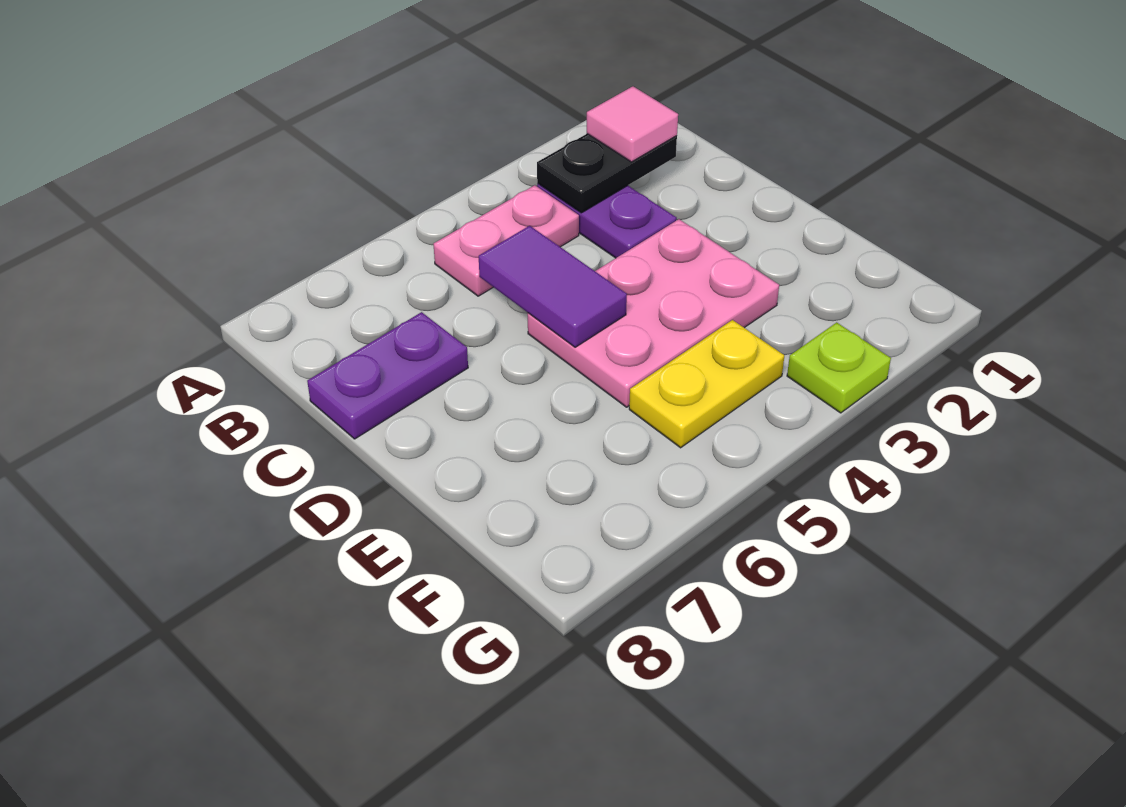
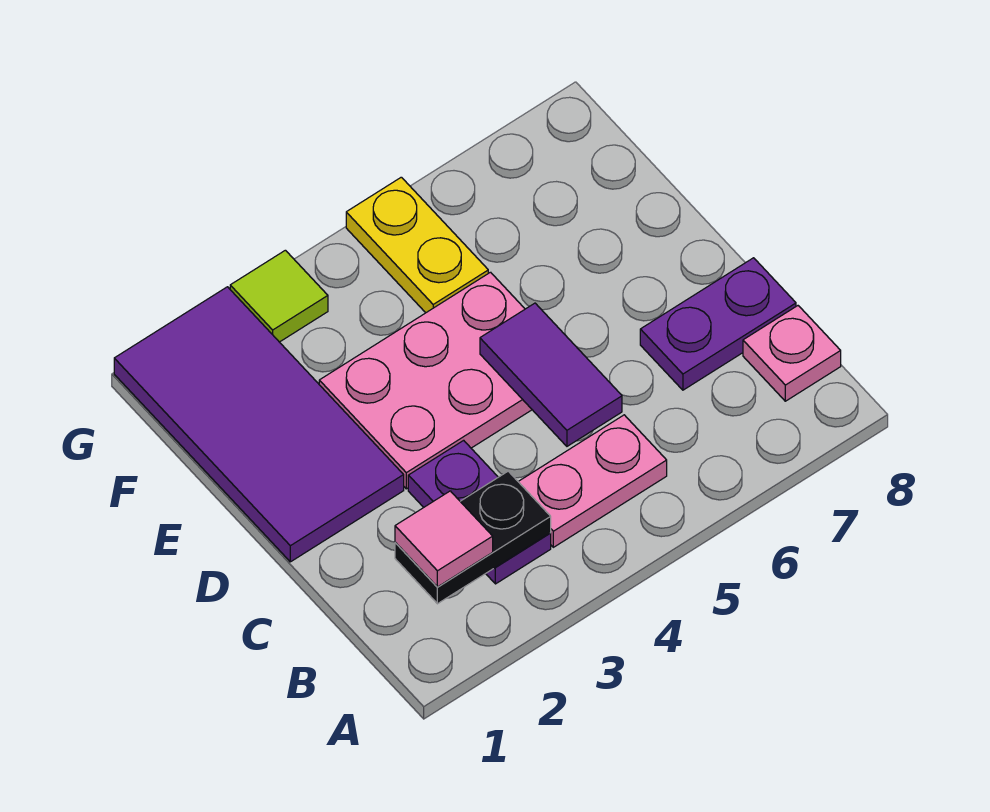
none -> pink plate B8 level 1
none -> purple tile D1:G2 level 1
yellow plate F4:F5 level 1 -> yellow plate F5:G5 level 1
lime plate G3 level 1 -> lime tile G3 level 1

